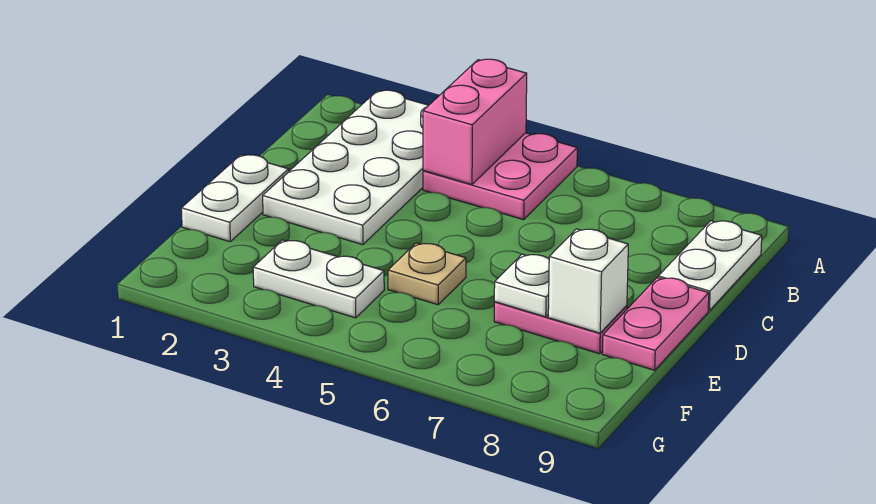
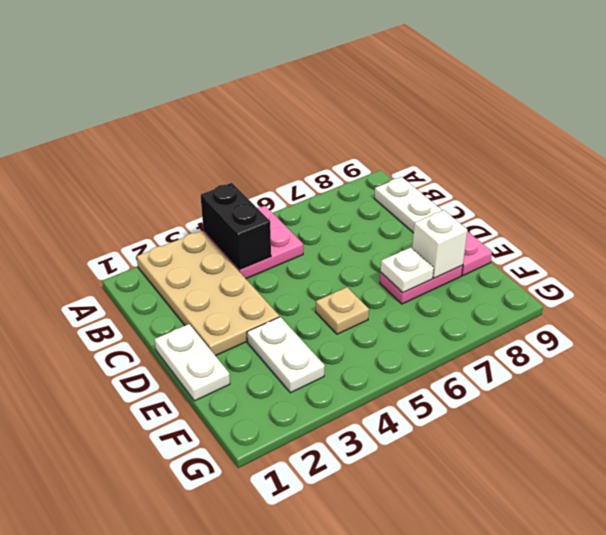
white plate A2:D3 level 1 -> tan plate A2:D3 level 1
pink brick A4:B4 level 2 -> black brick A4:B4 level 2
white plate F3:F4 level 1 -> white plate E3:F3 level 1

